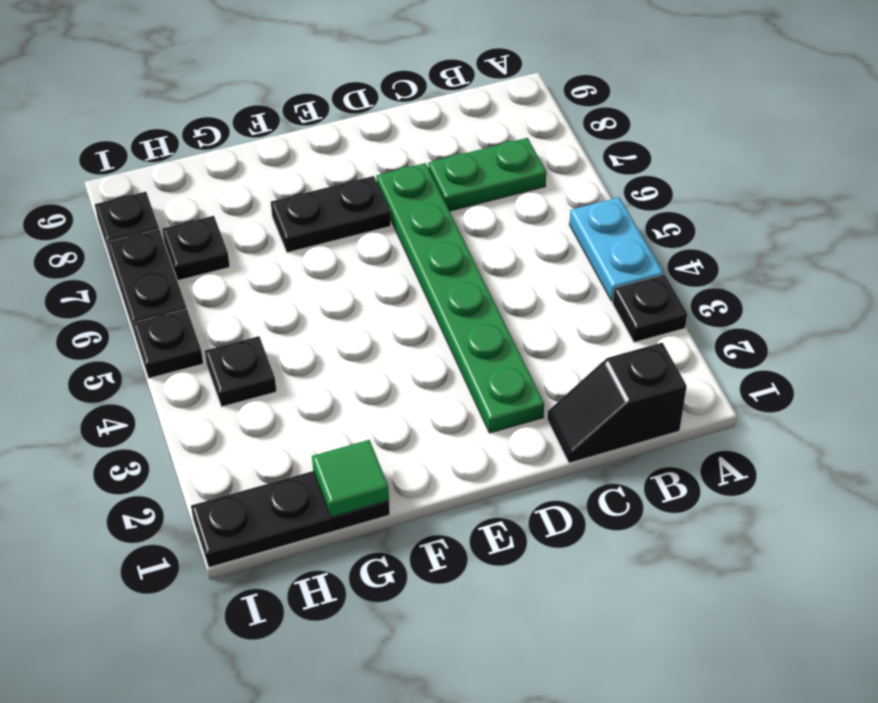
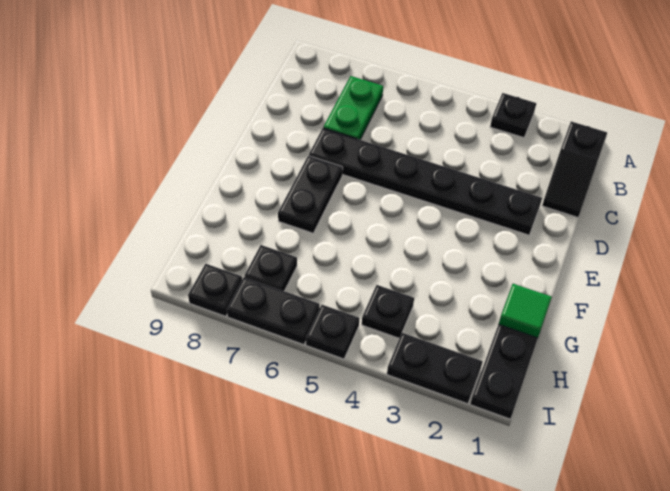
cyan plate A4:A5 level 1 -> none
green plate D2:D7 level 1 -> black plate D2:D7 level 1
none -> black plate I2:I3 level 1

